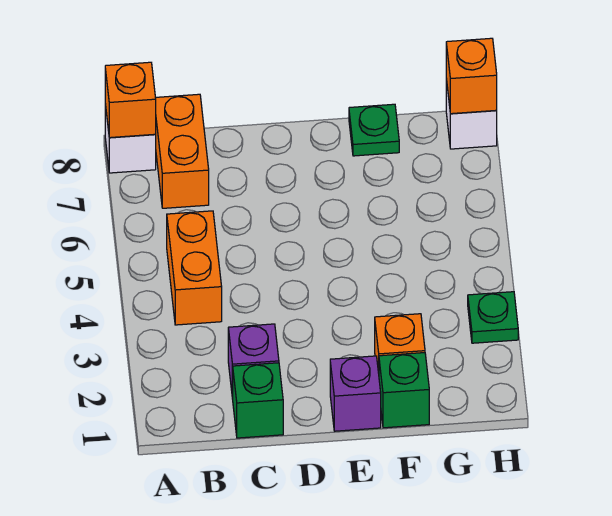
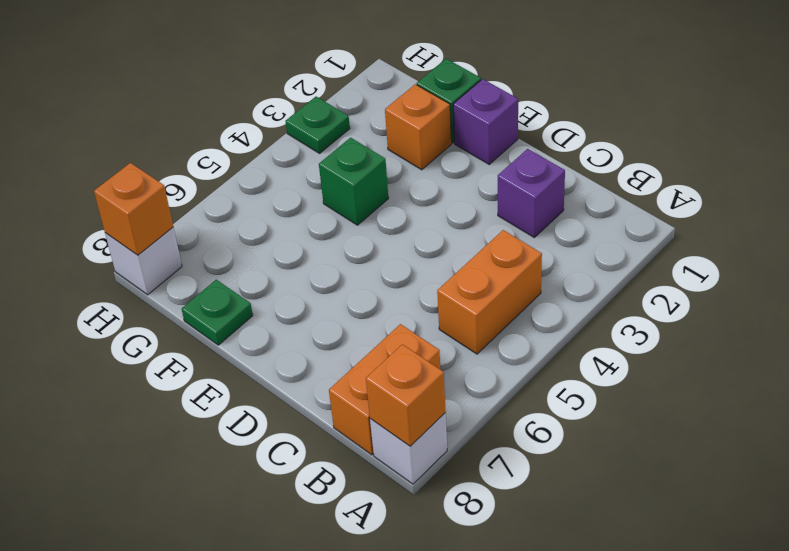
green brick C1 level 1 -> green brick F4 level 1

